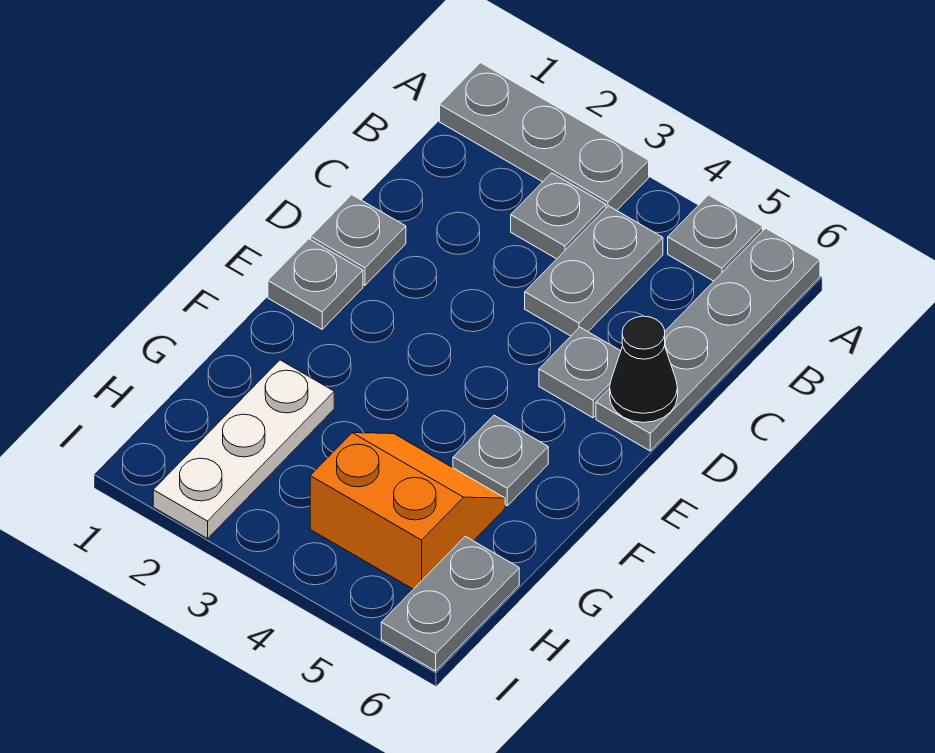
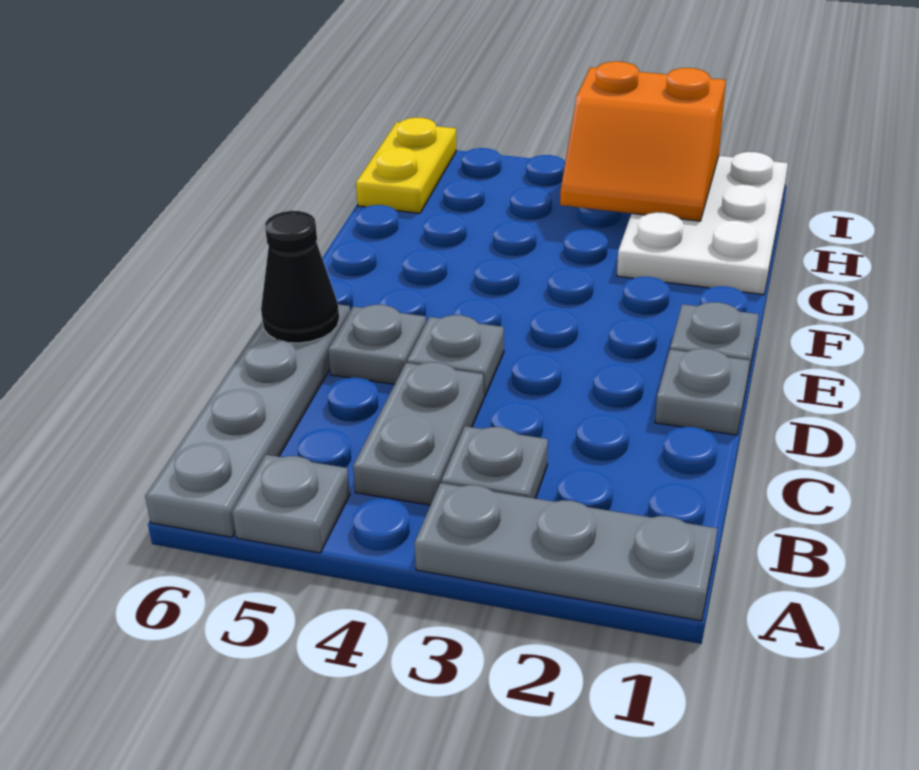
grey plate F5 level 1 -> grey plate D4 level 1
white plate G2:I2 level 1 -> white plate G1:I2 level 1
orange slope G4:H5 level 1 top H -> orange slope H2:I3 level 2 top I
grey plate H6:I6 level 1 -> yellow plate H6:I6 level 1

